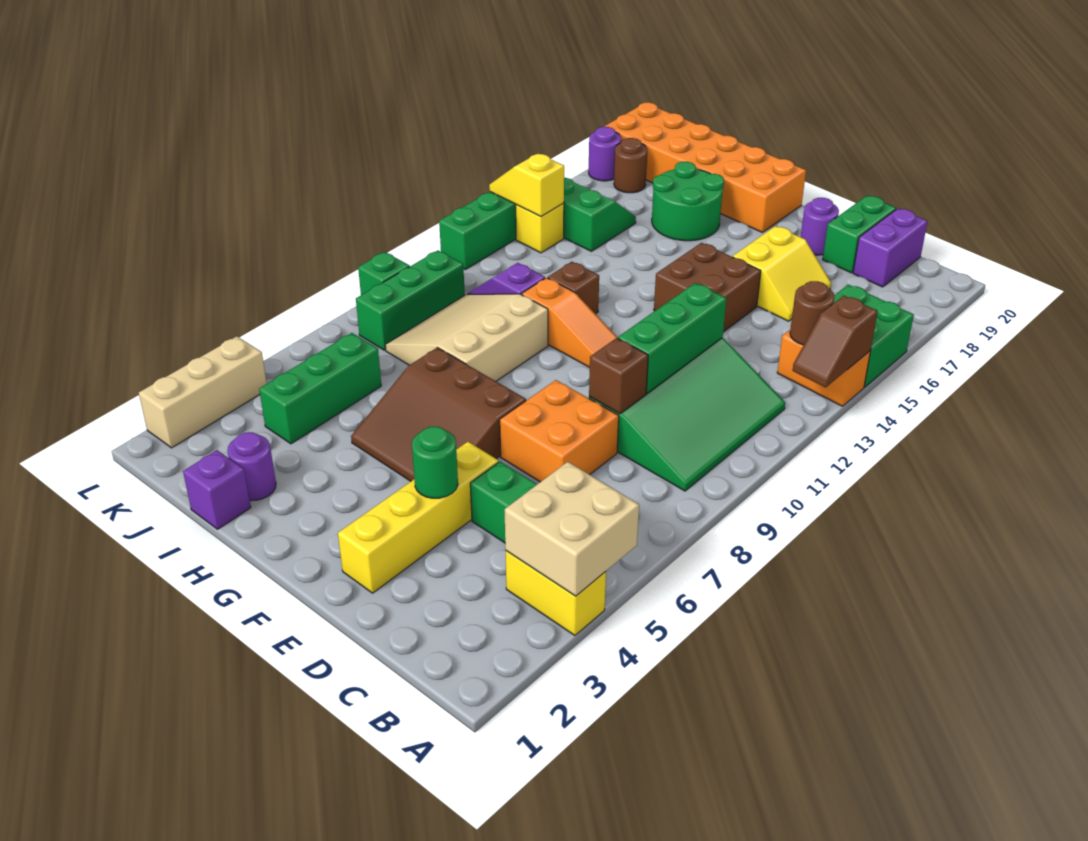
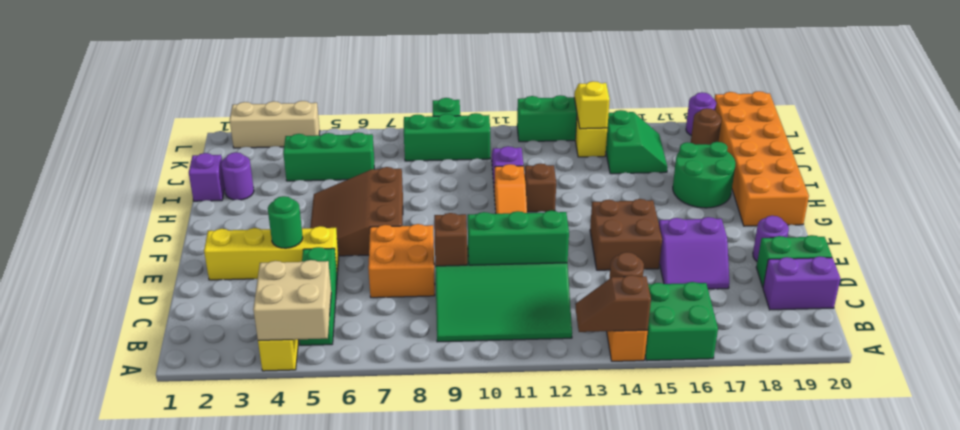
yellow slope D16:E17 level 1 top E -> purple slope D16:E17 level 1 top E
tan slope H8:J10 level 1 top H -> none

